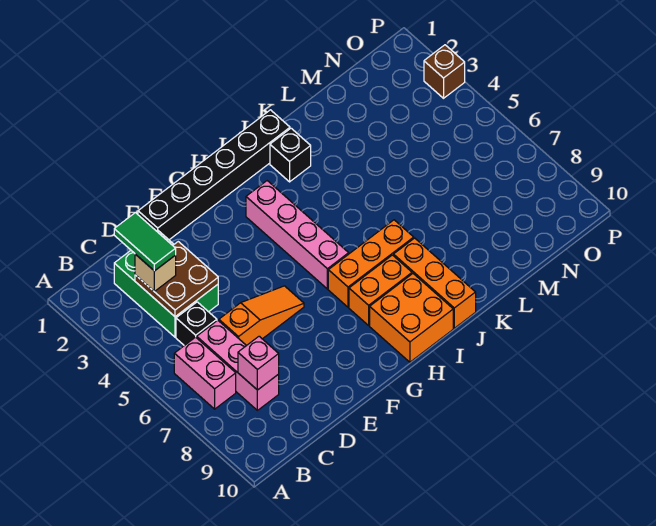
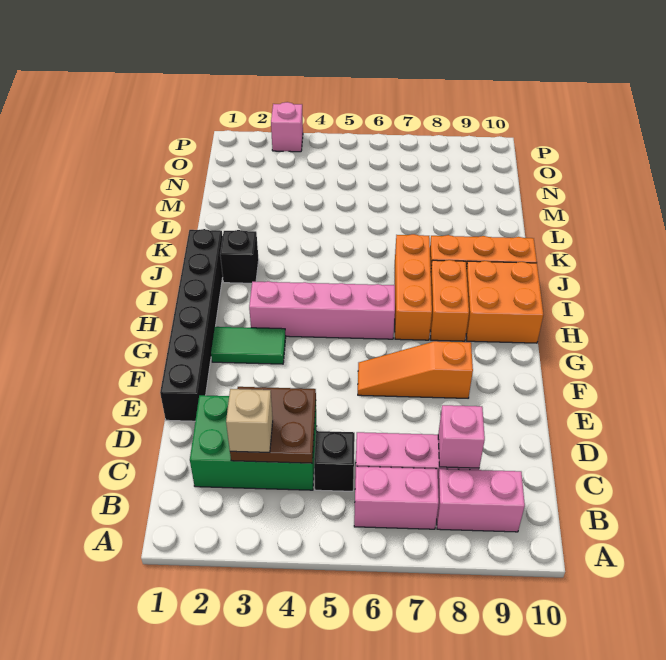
none -> pink brick B8:B9 level 1
green tile C2:C3 level 4 -> green tile G2:G3 level 1
orange slope D6:F6 level 1 top D -> orange slope F6:F8 level 1 top 8
brown brick P3 level 1 -> pink brick P3 level 1

